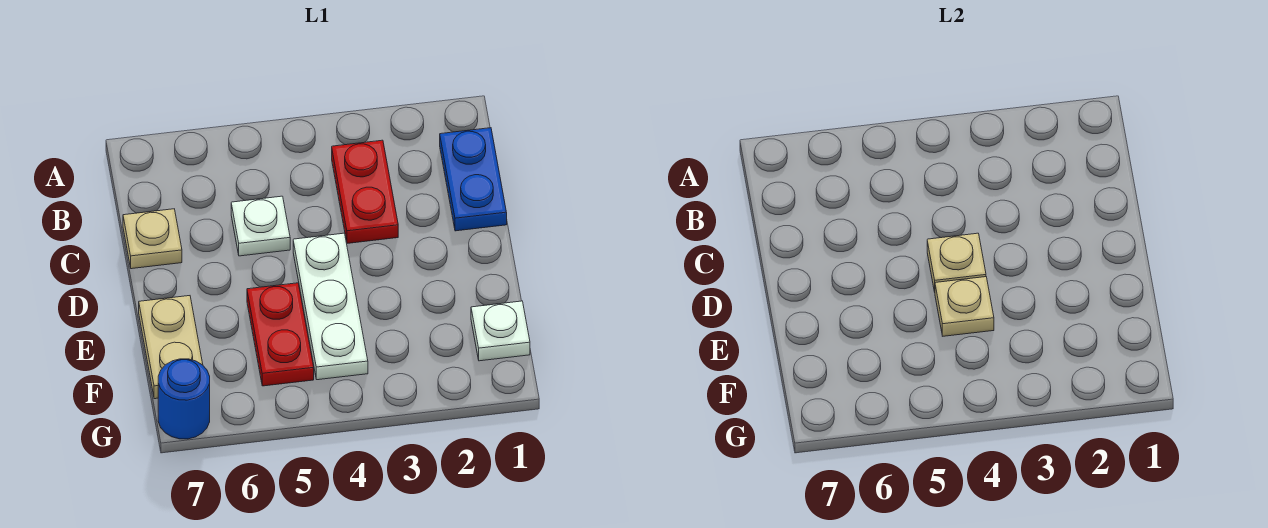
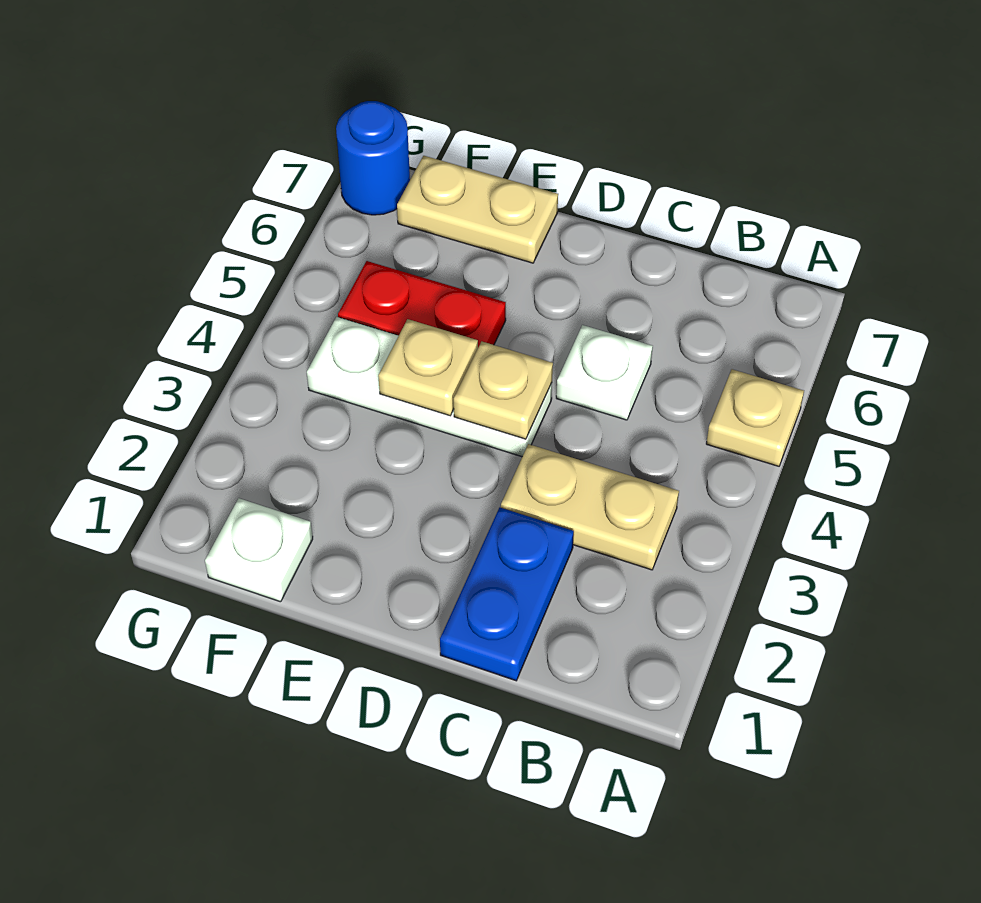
blue plate B1:C1 level 1 -> blue plate C1:C2 level 1
red plate B3:C3 level 1 -> tan plate B3:C3 level 1
tan plate C7 level 1 -> tan plate A5 level 1

